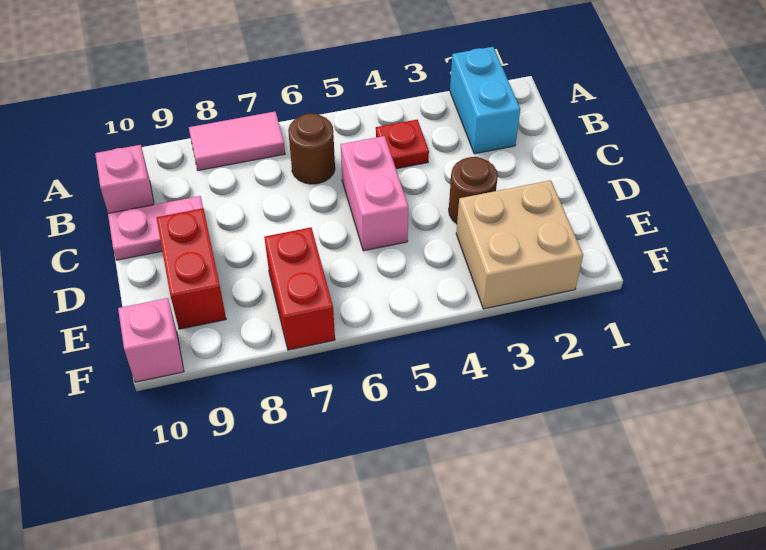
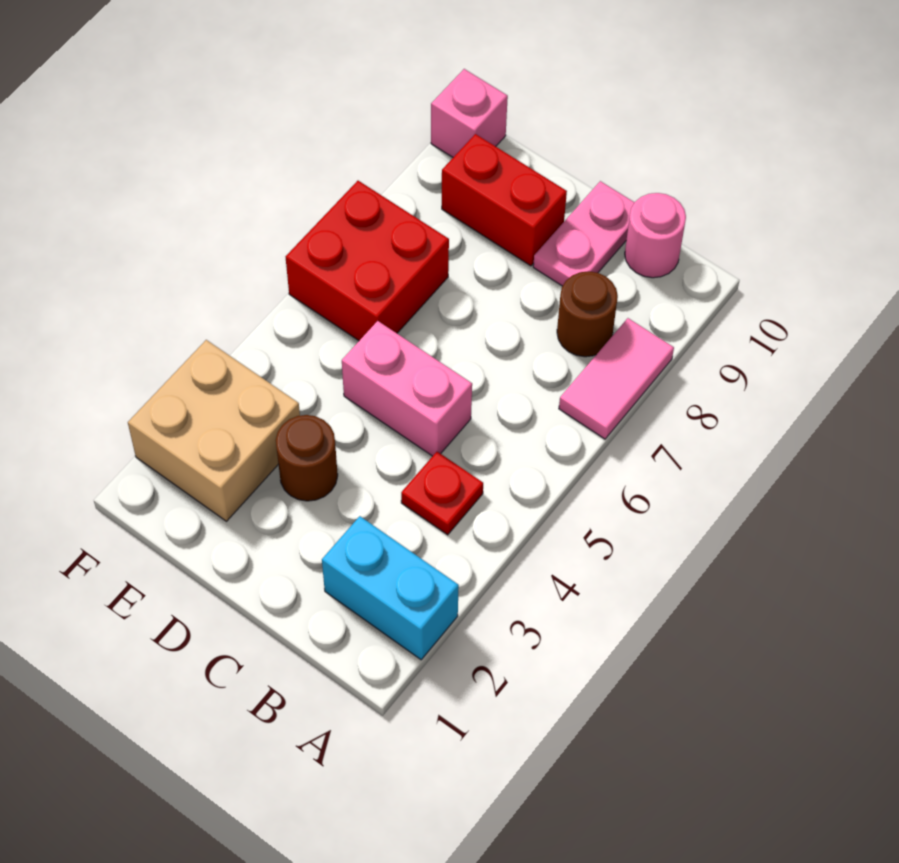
brown round brick B6 level 1 -> brown round brick B8 level 1
pink brick B10 level 1 -> pink round brick B10 level 1
red brick E7:F7 level 1 -> red brick E6:F7 level 1

